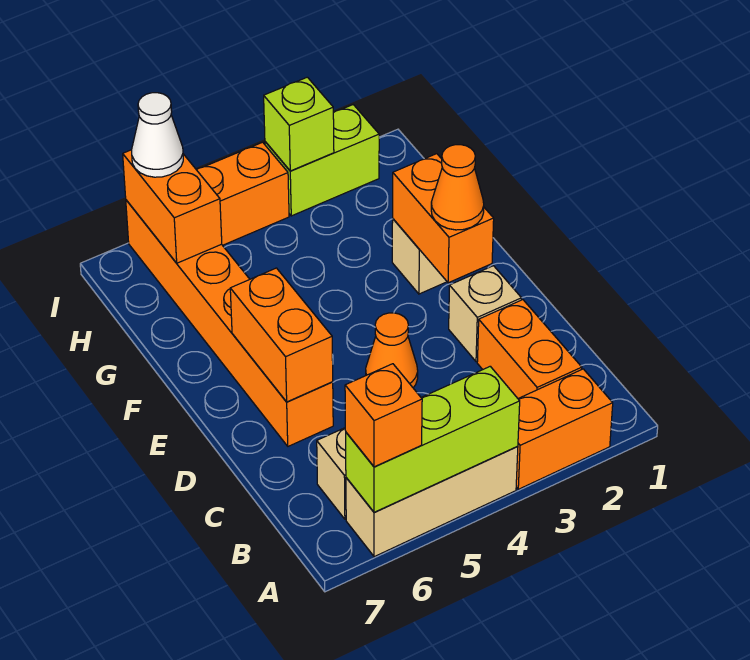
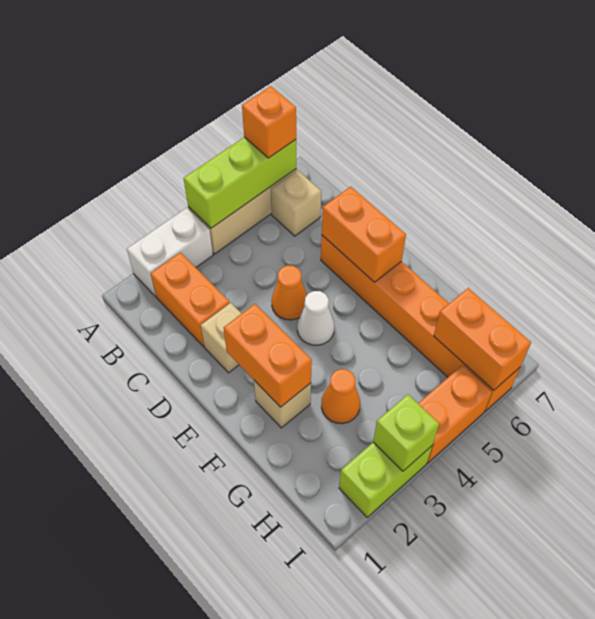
orange brick A2:A3 level 1 -> white brick A2:A3 level 1
orange cone E2 level 3 -> orange cone G3 level 1
white cone I6 level 3 -> white cone E4 level 1

